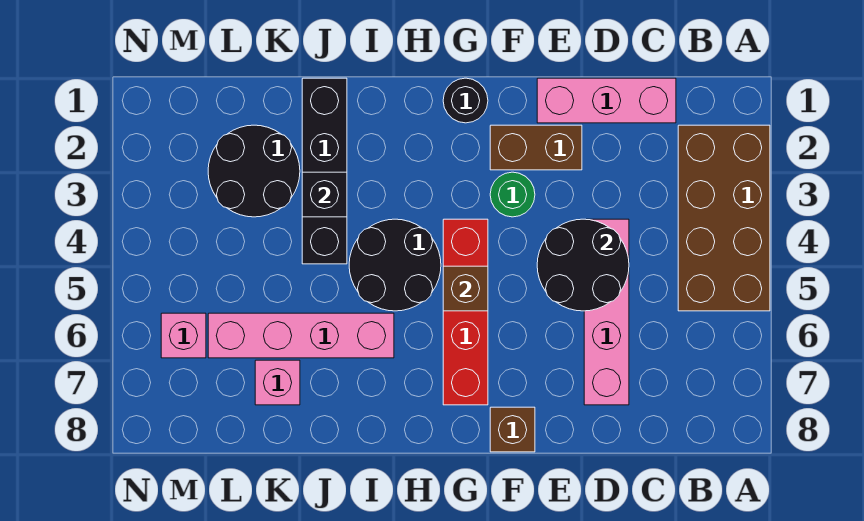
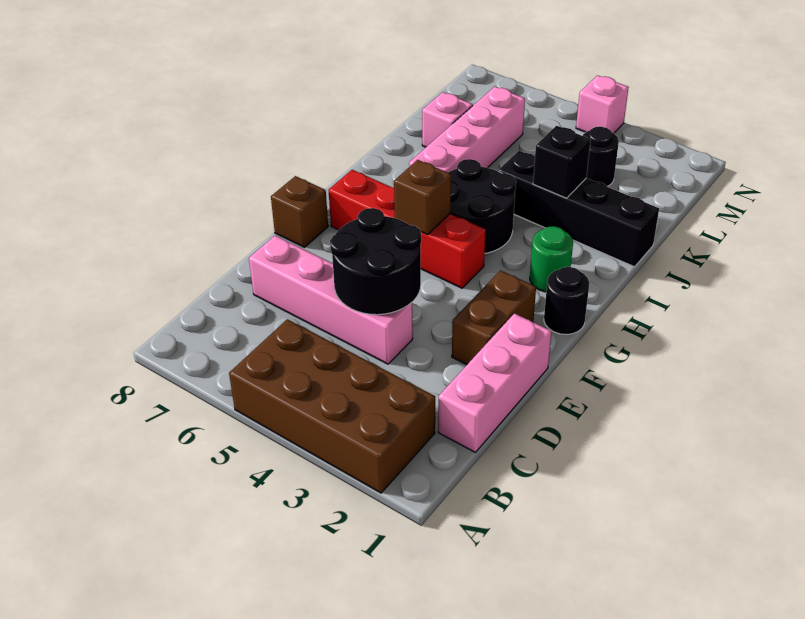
green round brick F3 level 1 -> green round brick H2 level 1
black round brick K2:L3 level 1 -> black round brick L3 level 1
pink brick M6 level 1 -> pink brick N4 level 1

